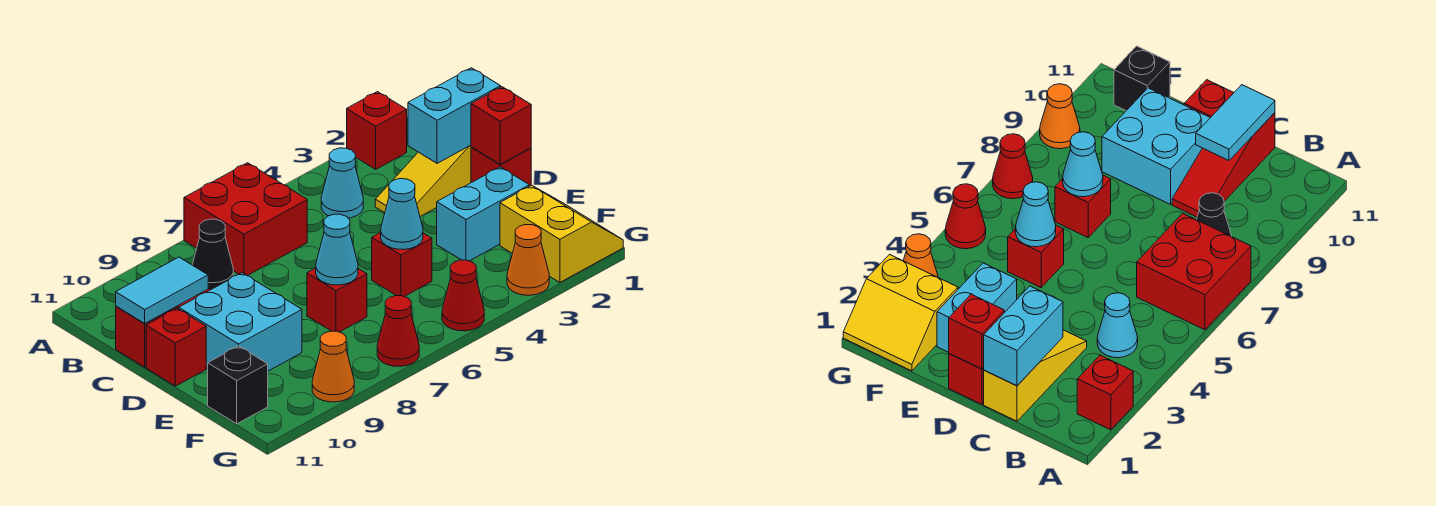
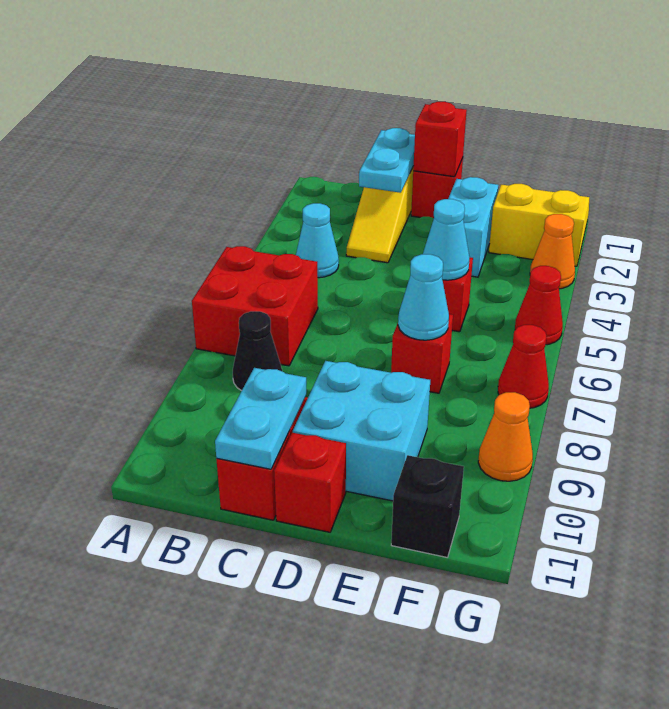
red brick A2 level 1 -> none
cyan brick C1:C2 level 2 -> cyan plate C1:C2 level 2
cyan tile C10:C11 level 2 -> cyan plate C10:C11 level 2

